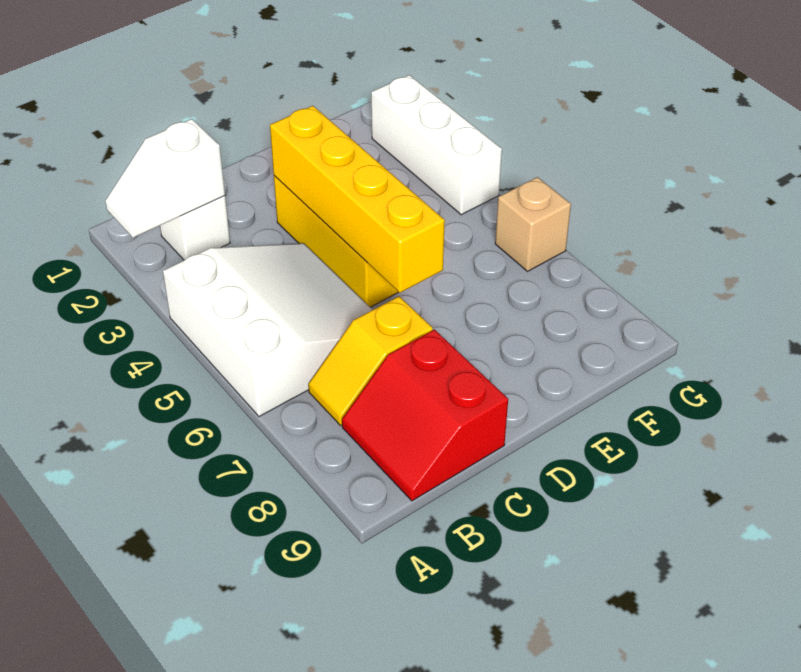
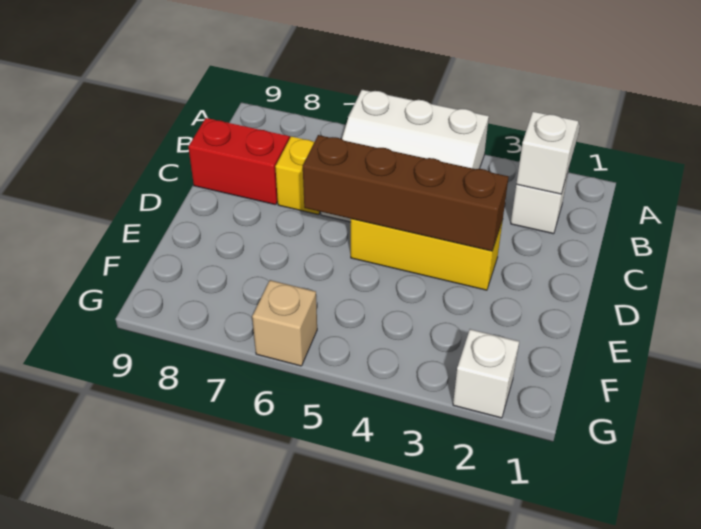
yellow brick D3:D6 level 2 -> brown brick D3:D6 level 2
white brick G2:G4 level 1 -> white brick G2 level 1

